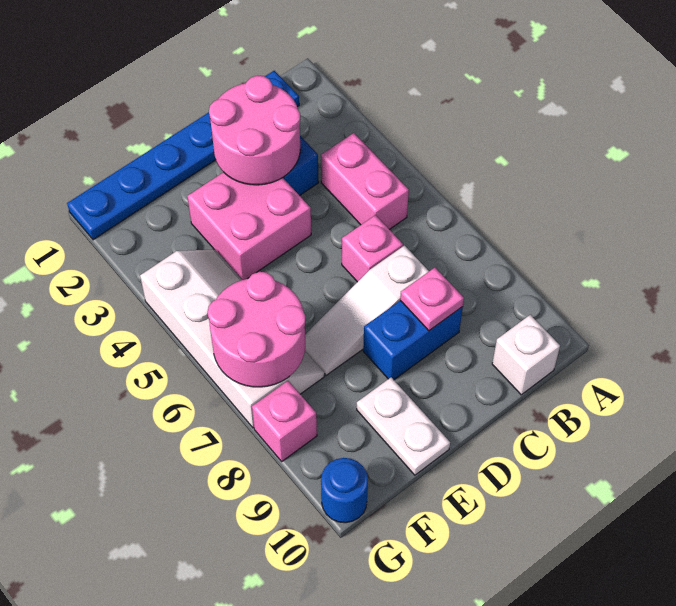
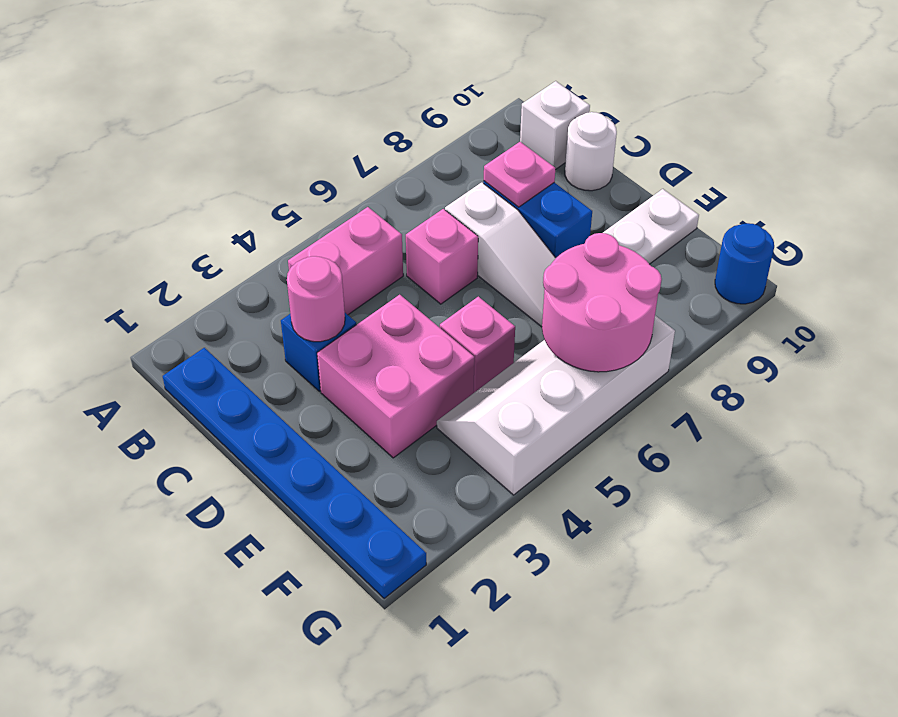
pink round brick C2:D3 level 2 -> pink round brick C3 level 2
none -> white round brick C10 level 1
pink brick G8 level 1 -> pink brick E5 level 1

